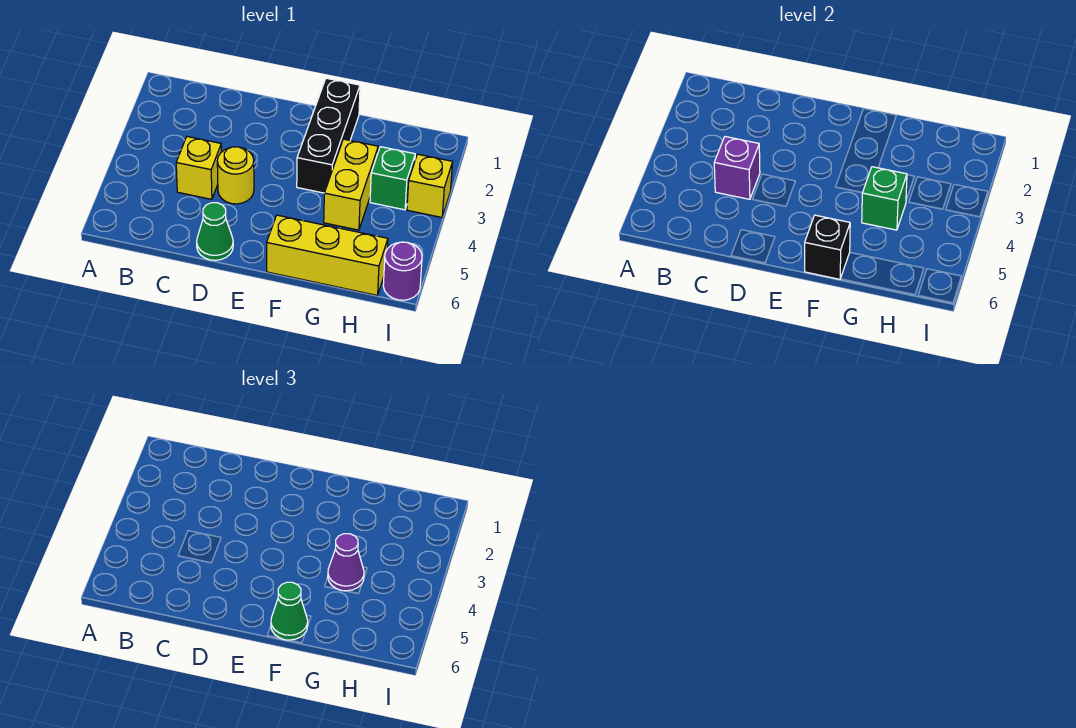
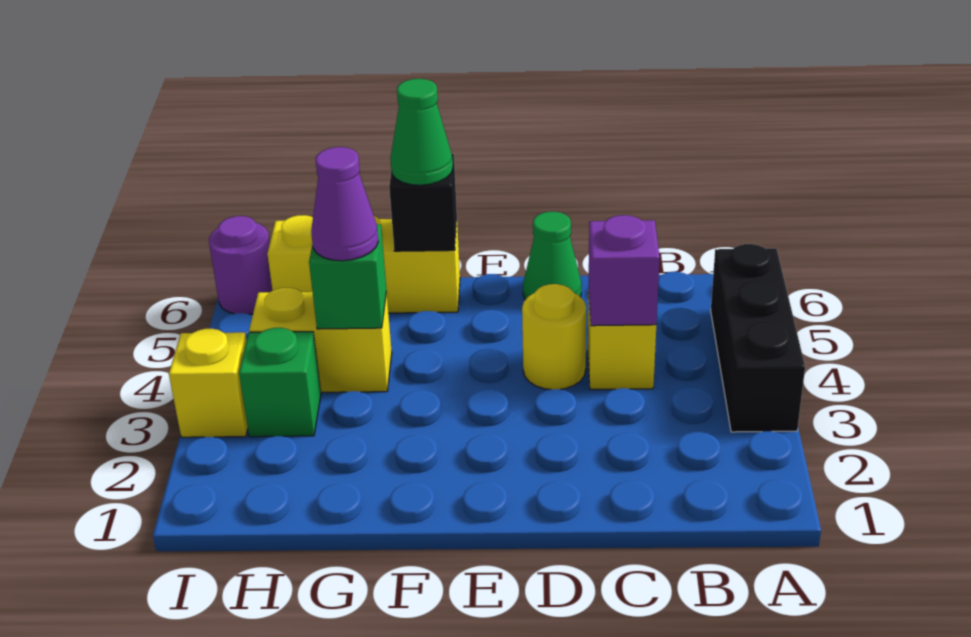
black brick F1:F3 level 1 -> black brick A3:A5 level 1
yellow brick G3:G4 level 1 -> yellow brick G4:H4 level 1

